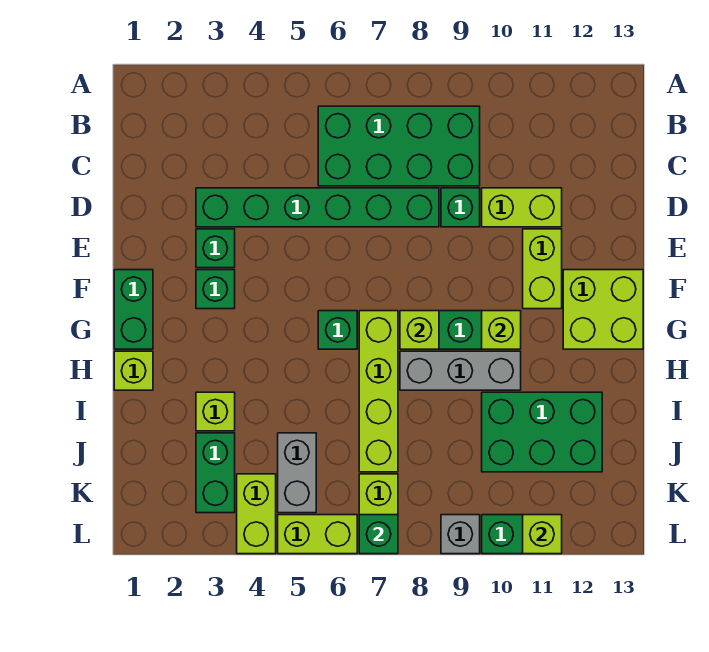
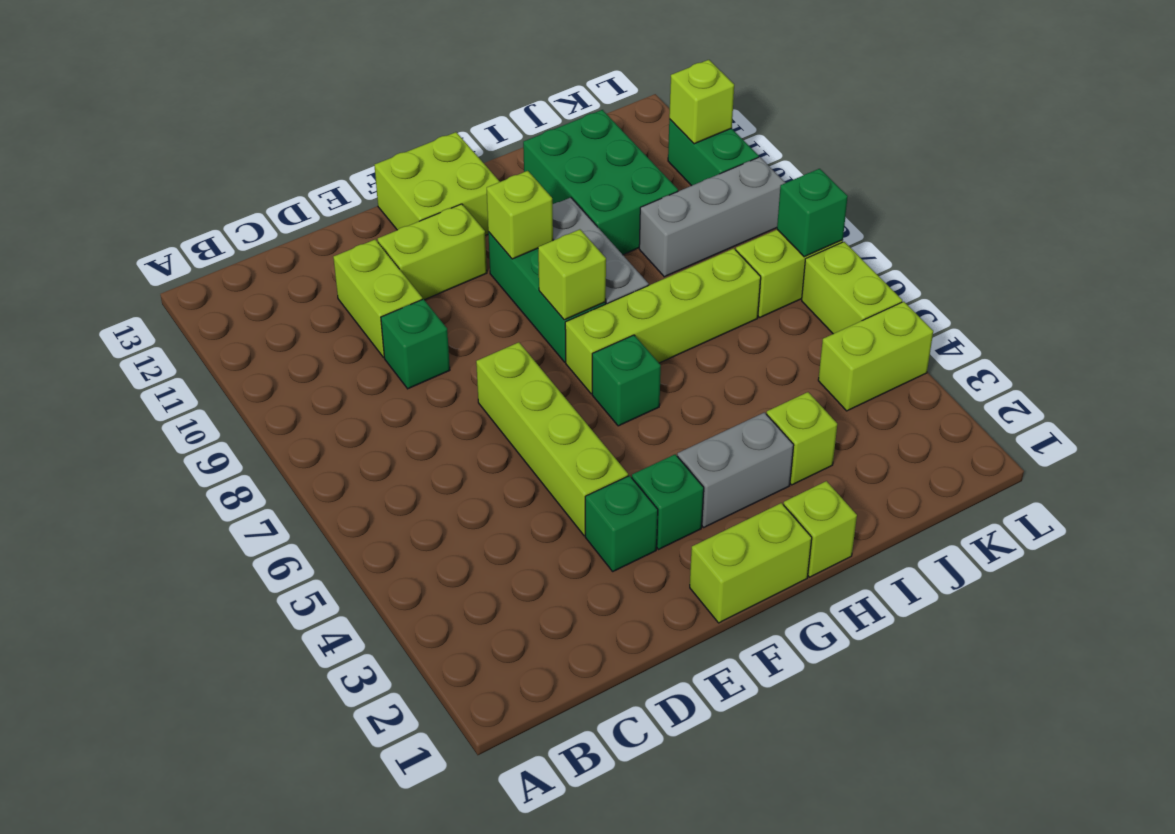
green brick B6:C9 level 1 -> none
green brick D3:D8 level 1 -> none
none -> lime brick E4:E7 level 1
green brick F1:G1 level 1 -> lime brick F1:G1 level 1
green brick J3:K3 level 1 -> none
grey brick J5:K5 level 1 -> grey brick G3:H3 level 1
grey brick L9 level 1 -> grey brick J9:L9 level 1

